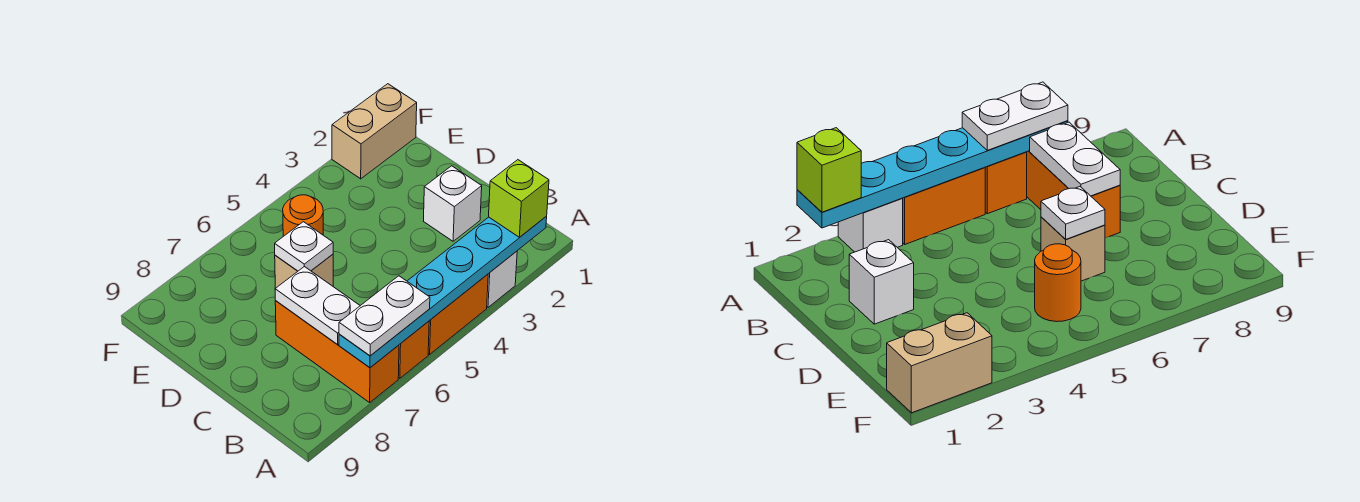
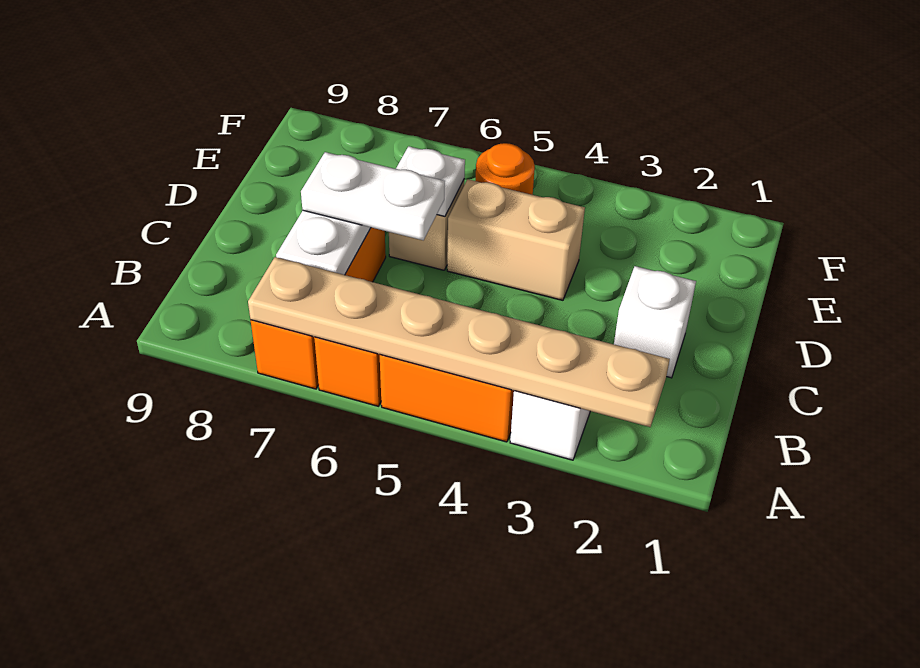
cyan plate A2:A7 level 2 -> tan plate A2:A7 level 2
lime brick A2 level 3 -> none
white plate A6:A7 level 3 -> white plate C6:C7 level 3
tan brick F1:F2 level 1 -> tan brick D4:D5 level 1

